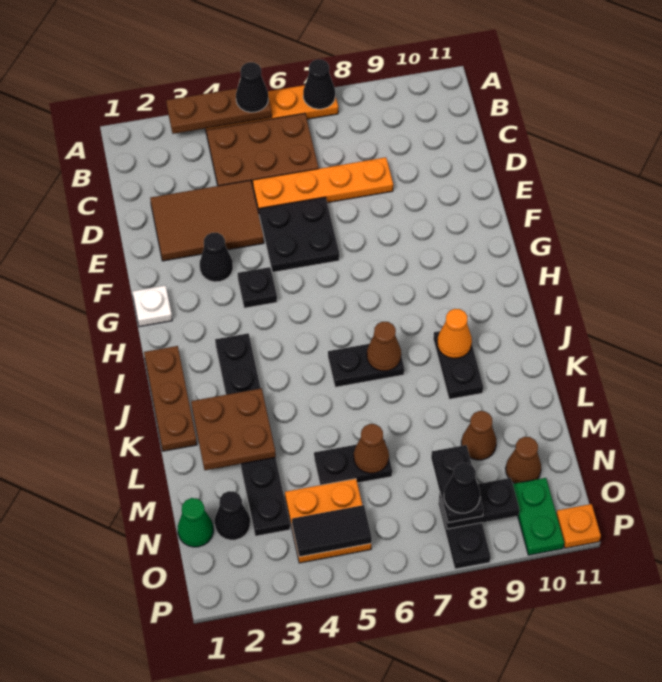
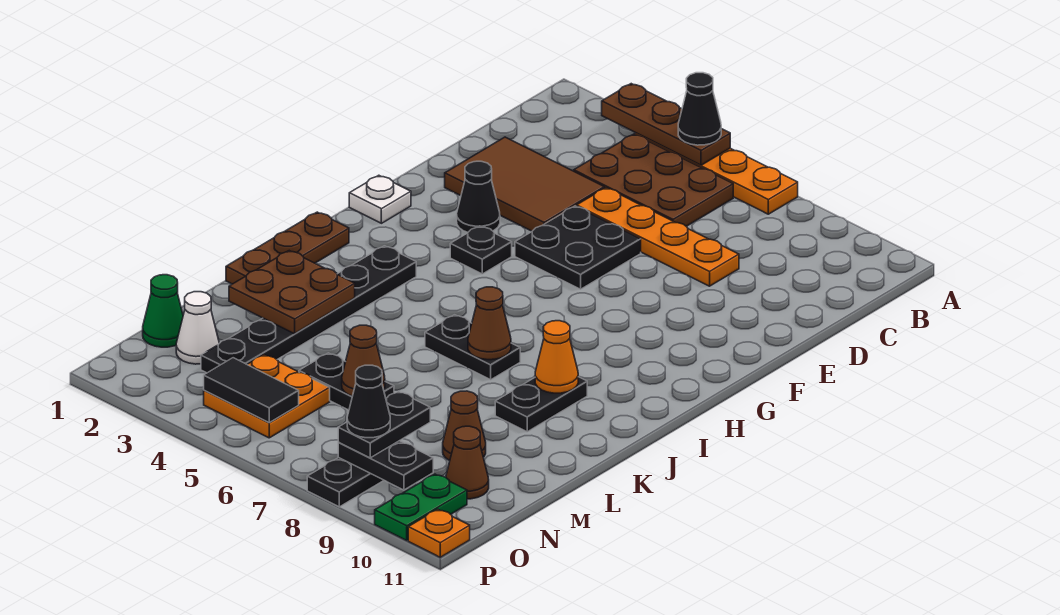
black cone A7 level 2 -> none
black cone N2 level 1 -> white cone N2 level 1

